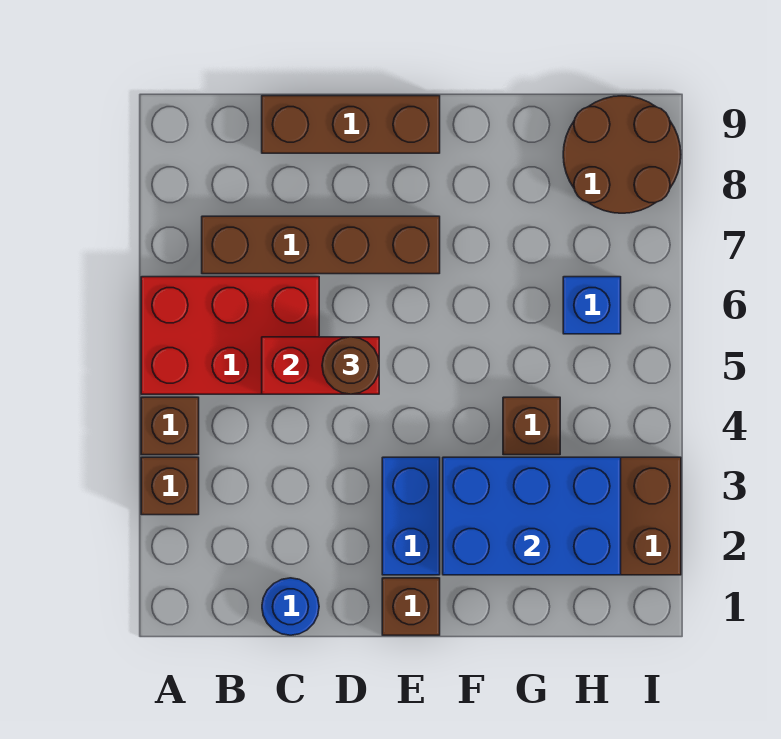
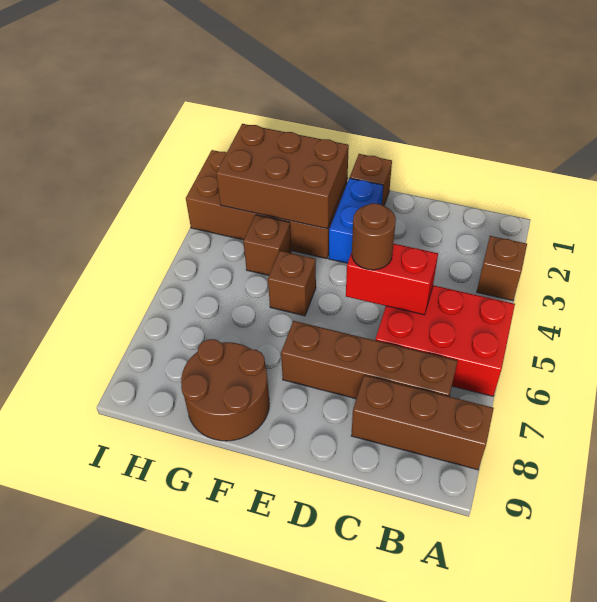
brown brick A4 level 1 -> brown brick F5 level 1
blue round brick C1 level 1 -> none
brown brick C9:E9 level 1 -> brown brick A8:C8 level 1
blue brick F2:H3 level 2 -> brown brick F2:H3 level 2
blue brick H6 level 1 -> none
brown round brick H8:I9 level 1 -> brown round brick F8:G9 level 1

